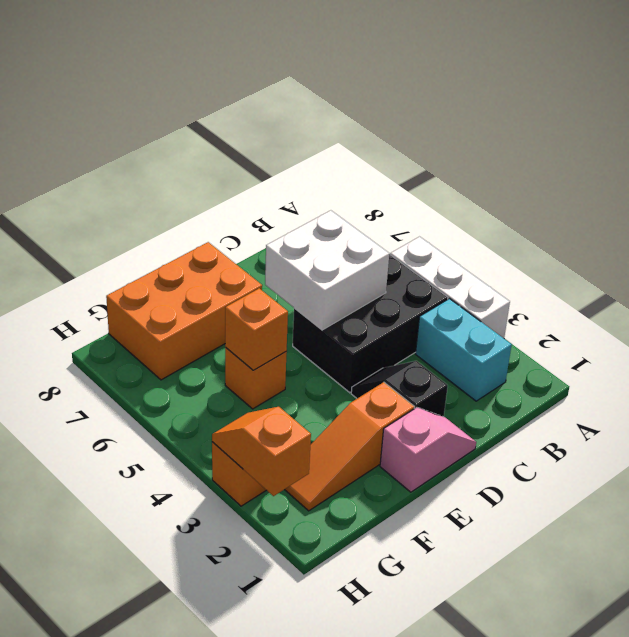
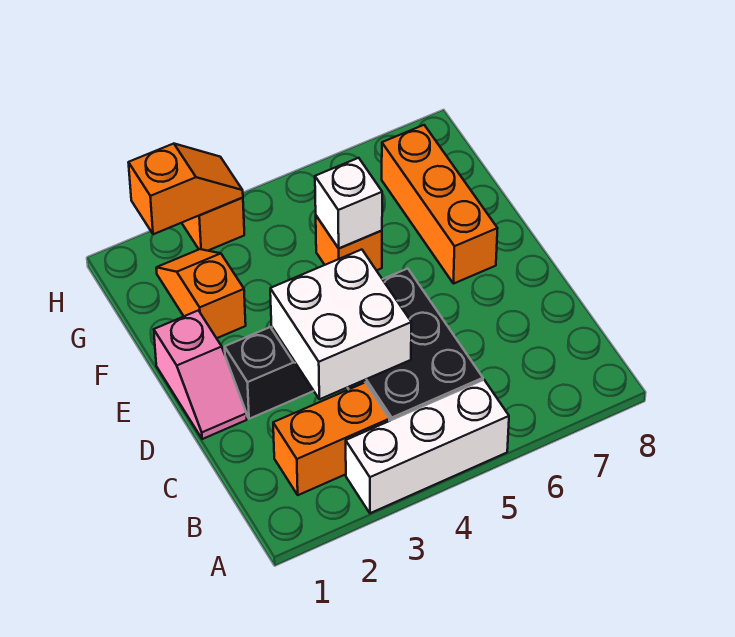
cyan brick B2:B3 level 1 -> orange brick B2:B3 level 1
white brick C5:D6 level 2 -> white brick C3:D4 level 2
orange slope E2:G2 level 1 top E -> orange slope F2:G2 level 1 top F
orange brick E7:G8 level 1 -> orange brick E7:G7 level 1
orange brick F5 level 2 -> white brick F5 level 2

